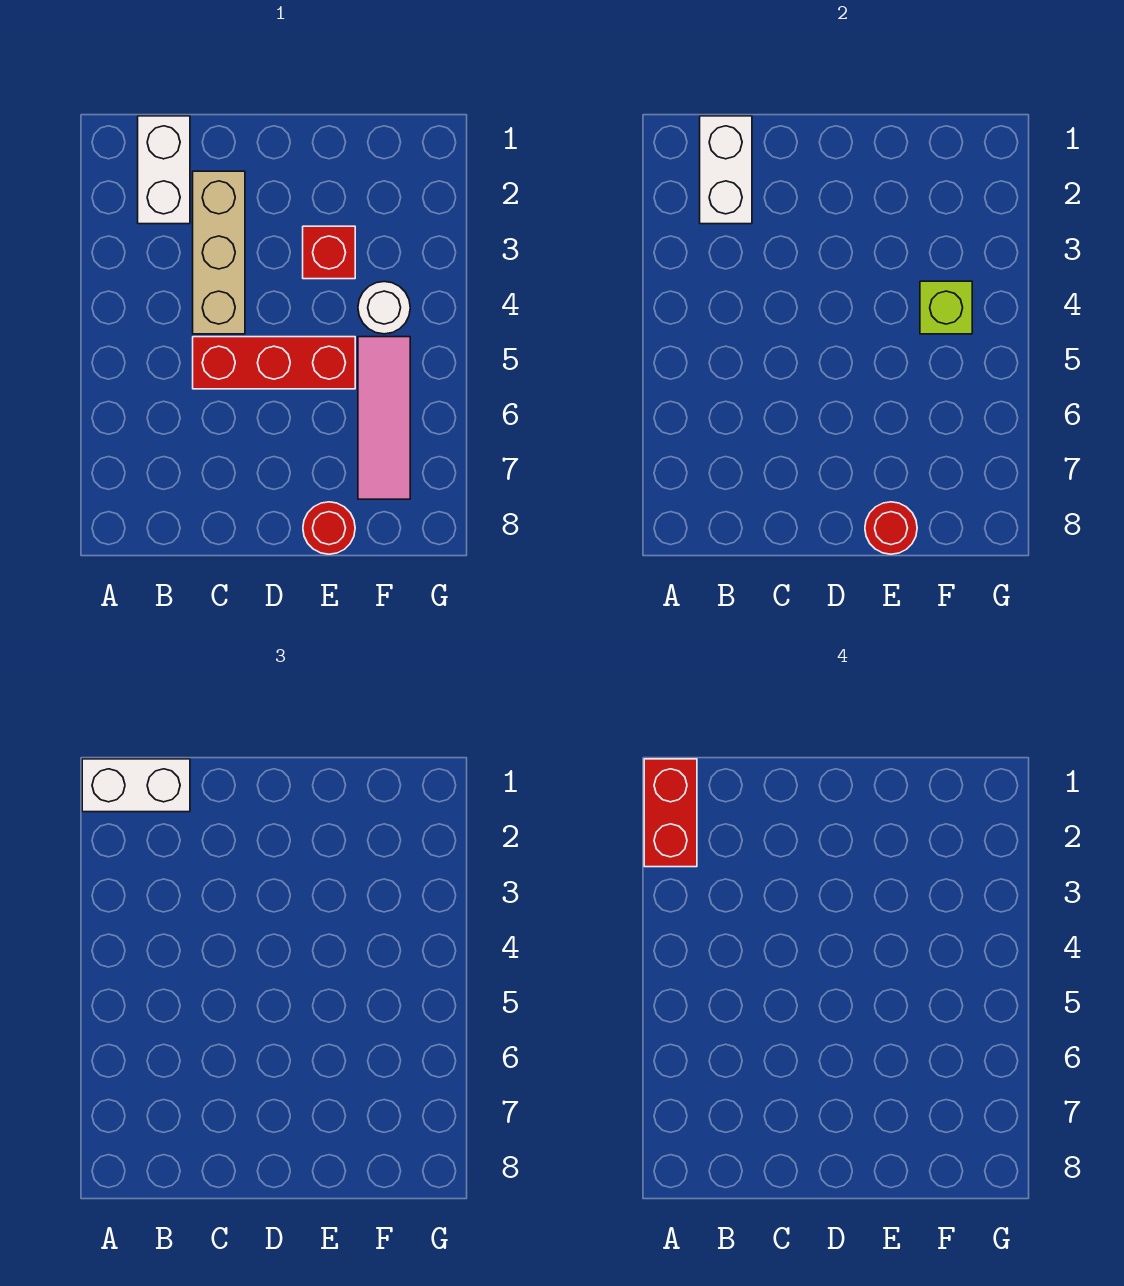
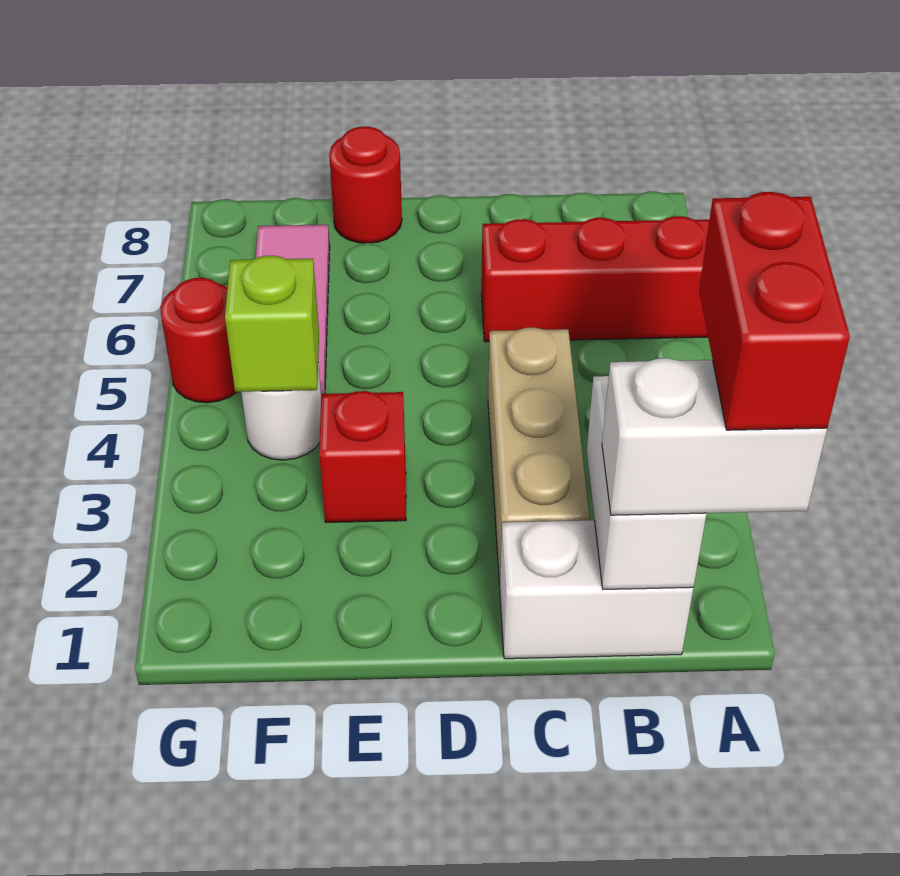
white brick B1:B2 level 1 -> white brick B1:C1 level 1
red brick C5:E5 level 1 -> red brick A6:C6 level 1
red round brick E8 level 2 -> red round brick G5 level 1

